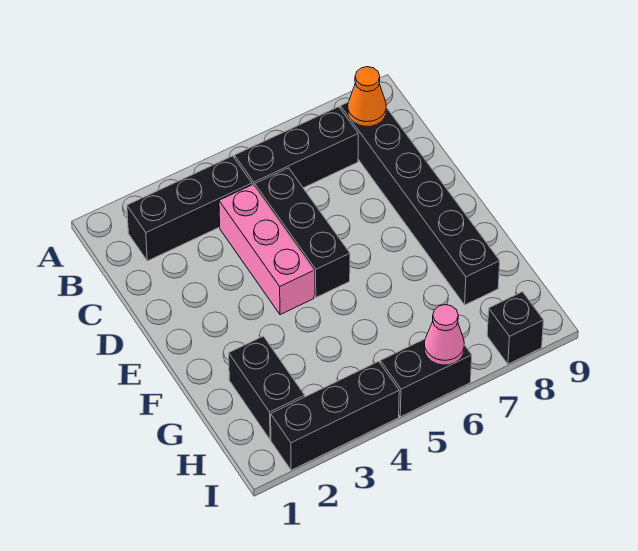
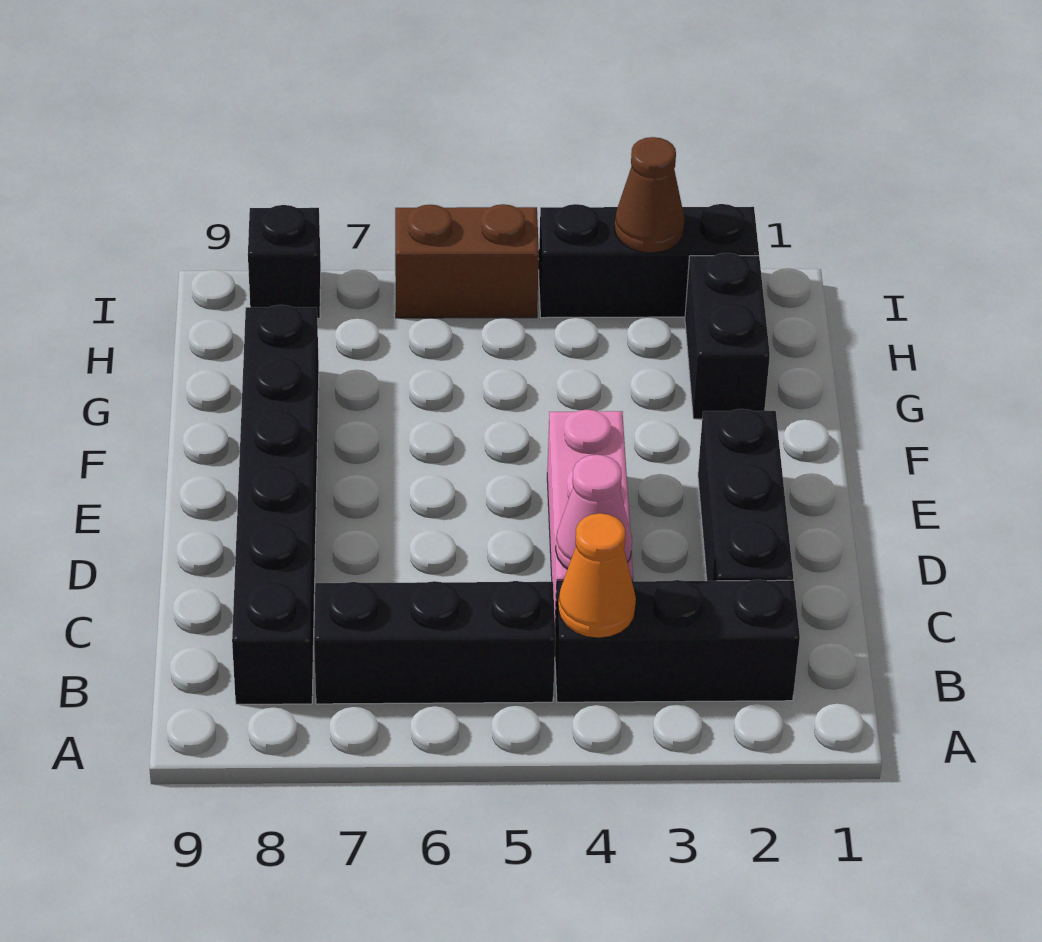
orange cone B8 level 2 -> orange cone B4 level 2
black brick C5:E5 level 1 -> black brick C2:E2 level 1
none -> brown cone I3 level 2
black brick I5:I6 level 1 -> brown brick I5:I6 level 1
pink cone I6 level 2 -> pink cone C4 level 2

